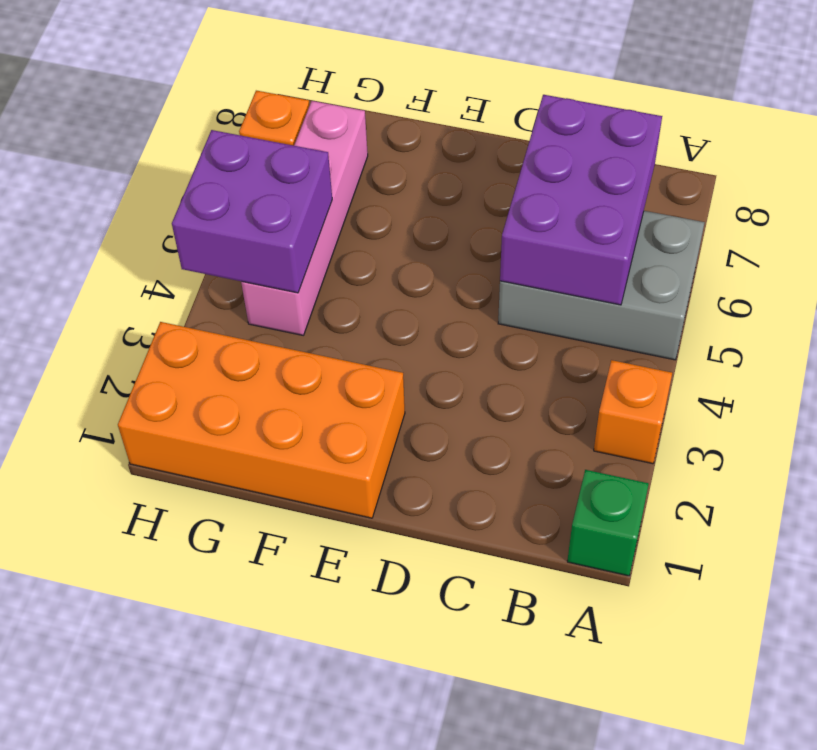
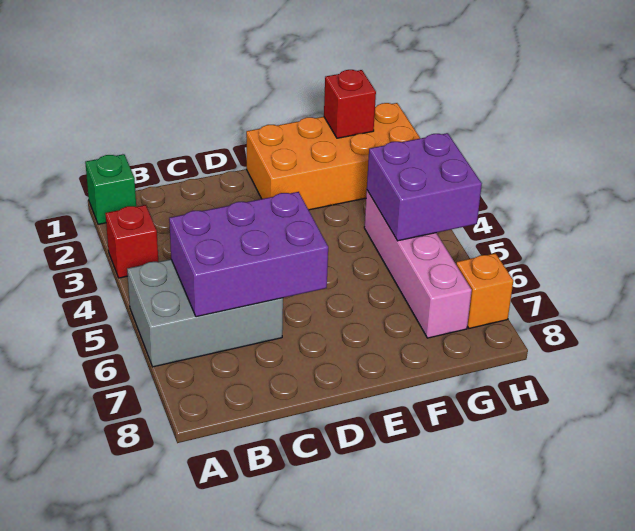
orange brick A3 level 1 -> red brick A3 level 1
purple brick B5:C7 level 2 -> purple brick B5:D6 level 2
none -> red brick G1 level 2

